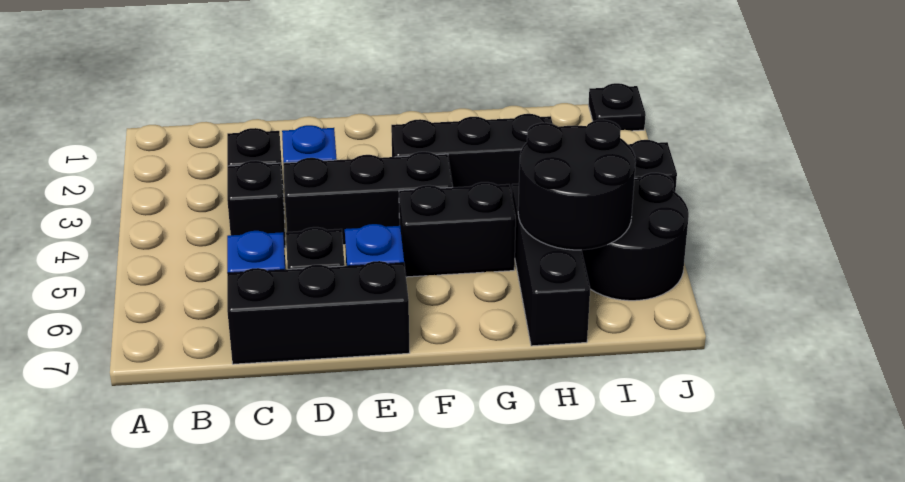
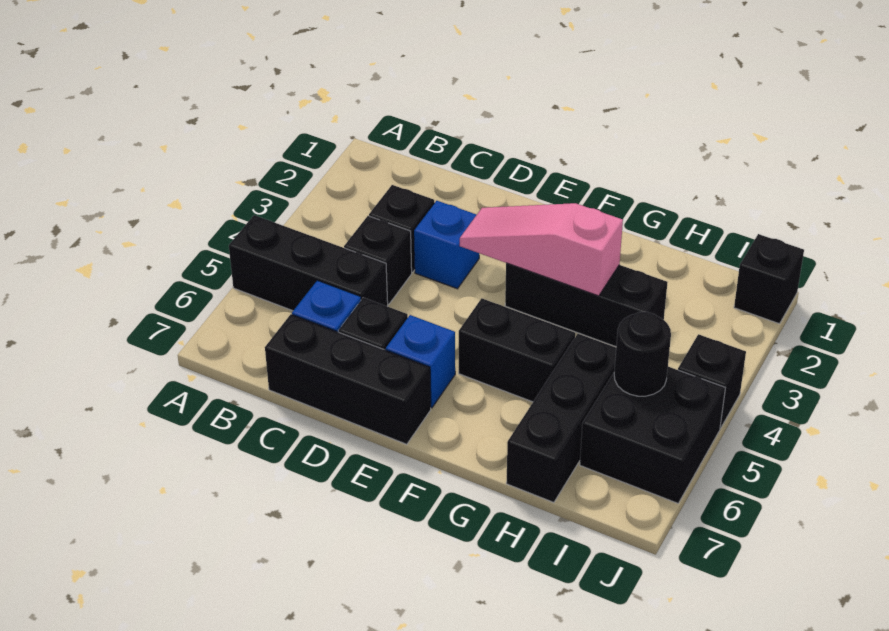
black brick D4:F4 level 1 -> black brick A5:C5 level 1
none -> pink slope E3:G3 level 2 top G
black round brick H5:I6 level 2 -> black round brick I5 level 2
black round brick I5:J6 level 1 -> black brick I5:J6 level 1
black plate J1 level 1 -> black brick J1 level 1

